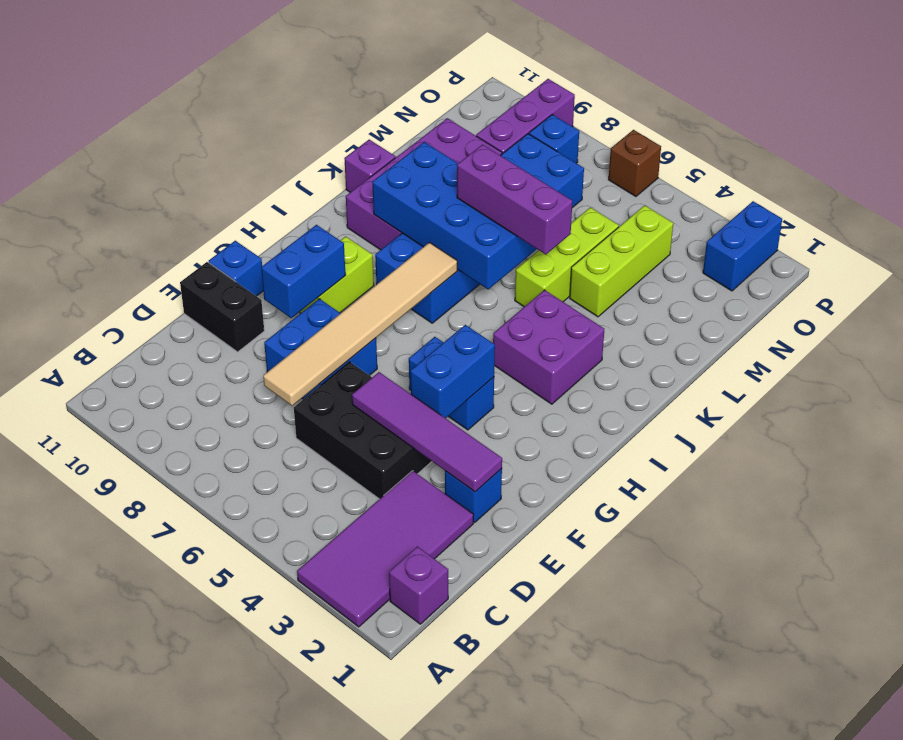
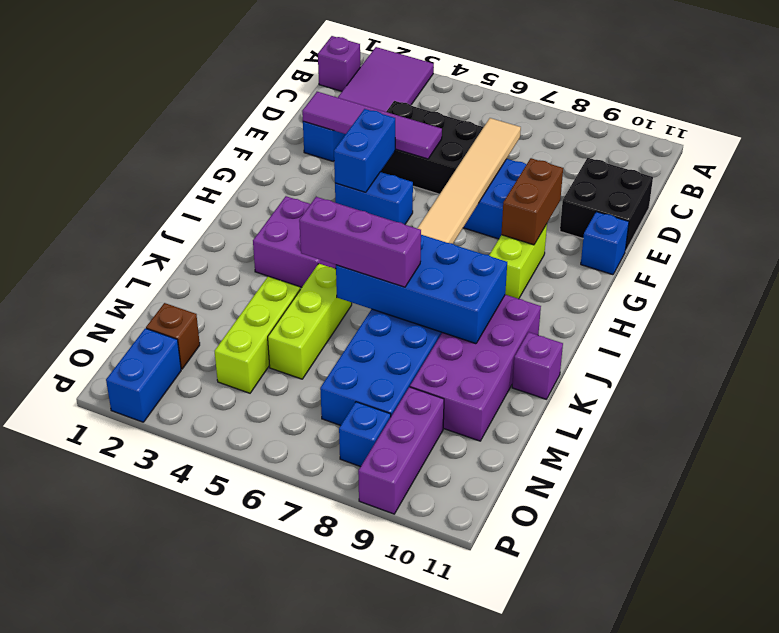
black brick E10:E11 level 1 -> black brick D10:E11 level 1
blue brick F9:G9 level 2 -> brown brick F9:G9 level 2
brown brick P6 level 1 -> brown brick N2 level 1

